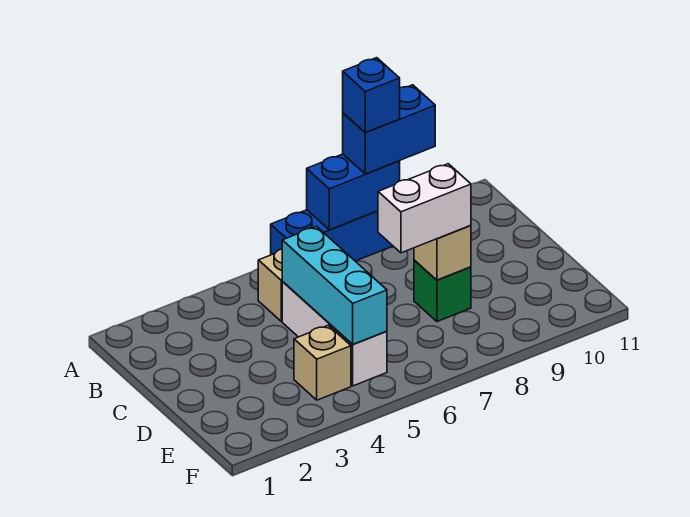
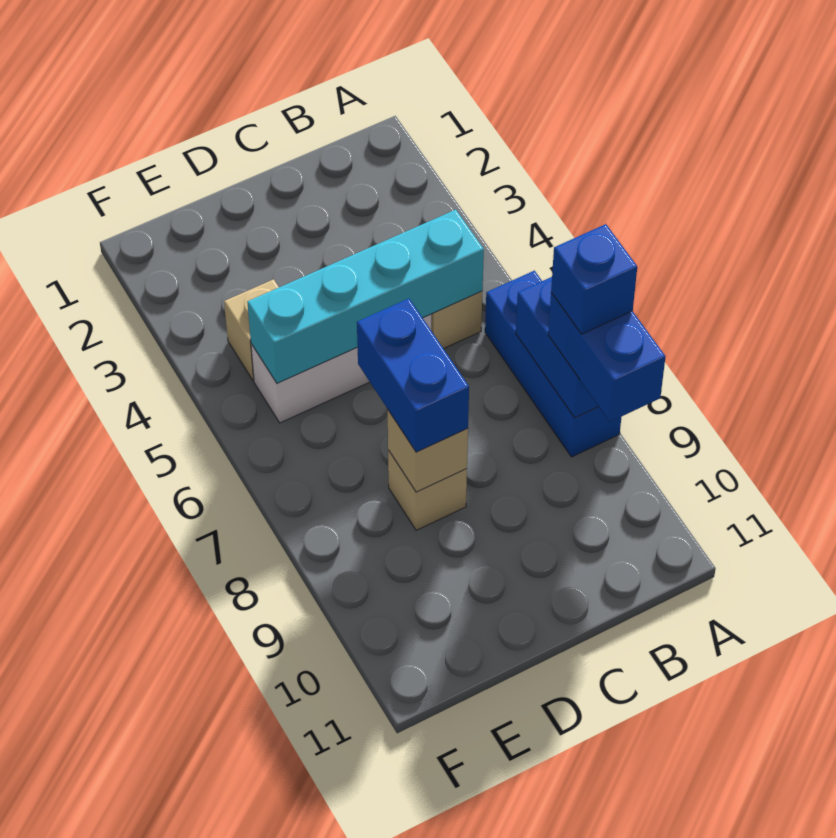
cyan brick C5:E5 level 2 -> cyan brick B5:E5 level 2
white brick D7:D8 level 3 -> blue brick D7:D8 level 3
green brick D8 level 1 -> tan brick D8 level 1

